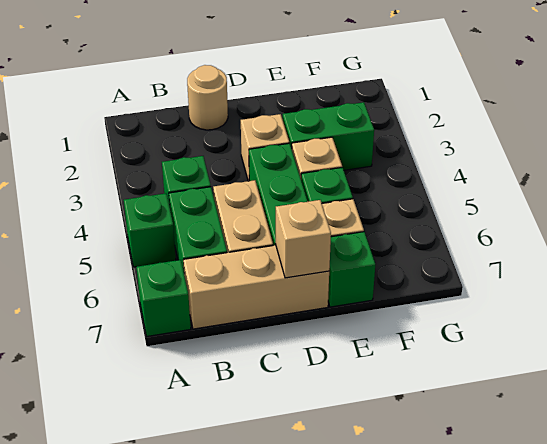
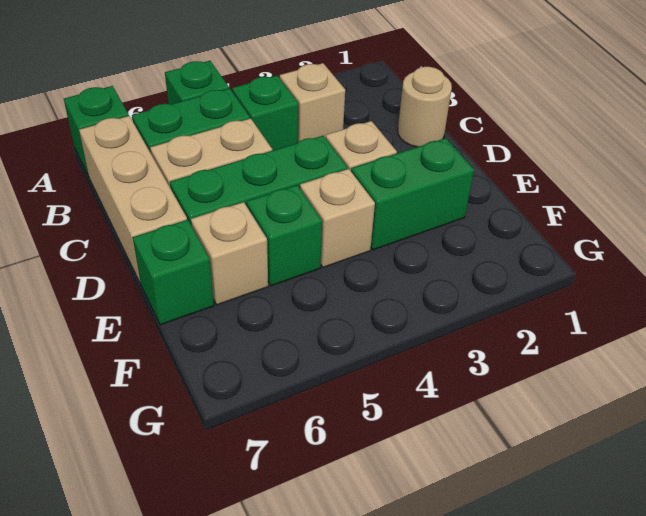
tan brick D7 level 2 -> tan brick B3 level 1
green brick E3:F3 level 1 -> green brick E2:E3 level 1

